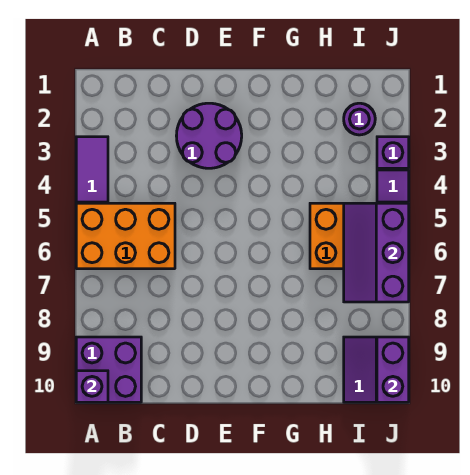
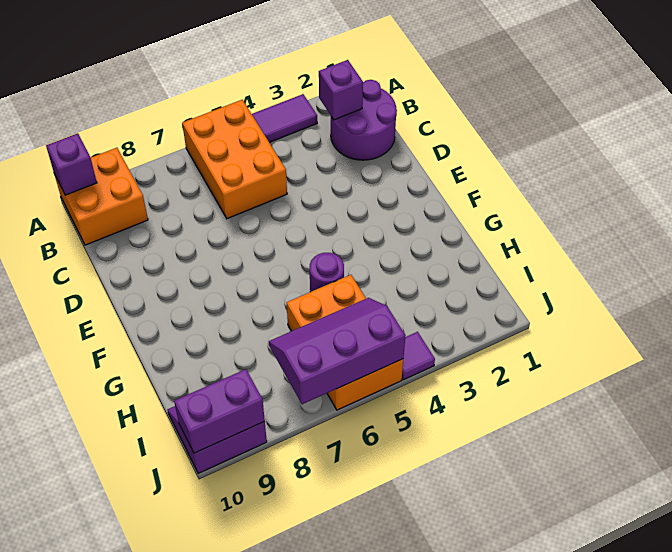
purple brick A9:B10 level 1 -> orange brick A9:B10 level 1
purple round brick D2:E3 level 1 -> purple round brick B1:C2 level 1
purple round brick I2 level 1 -> purple round brick G5 level 1
purple brick J3 level 1 -> purple brick B2 level 2

